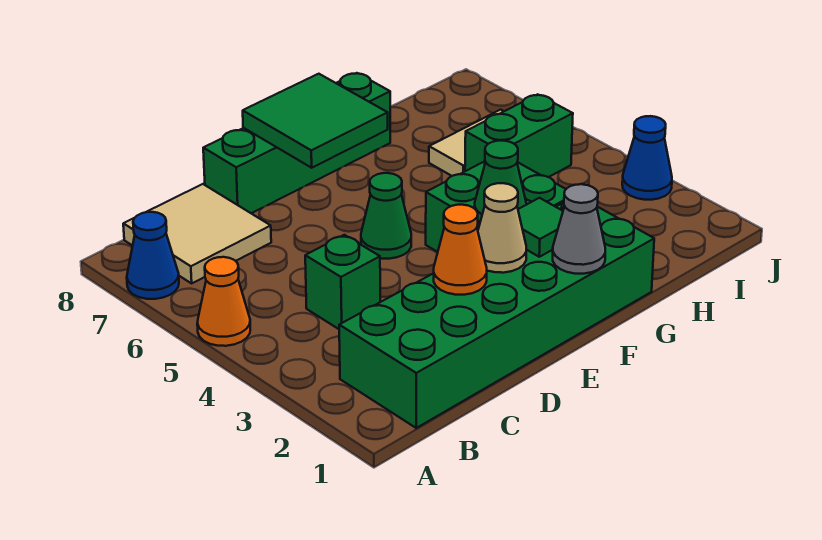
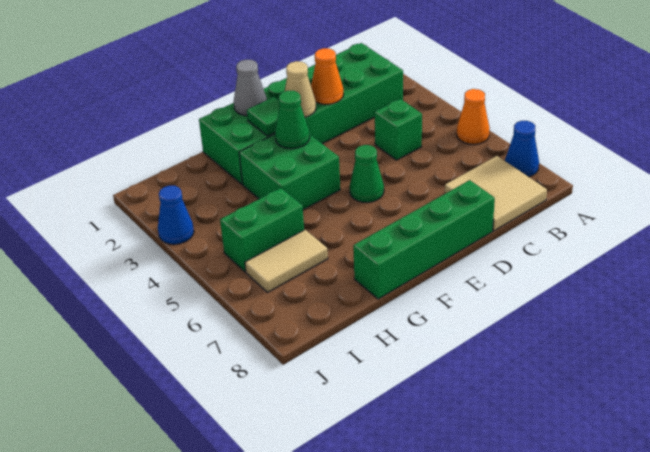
green tile E7:F8 level 2 -> none

